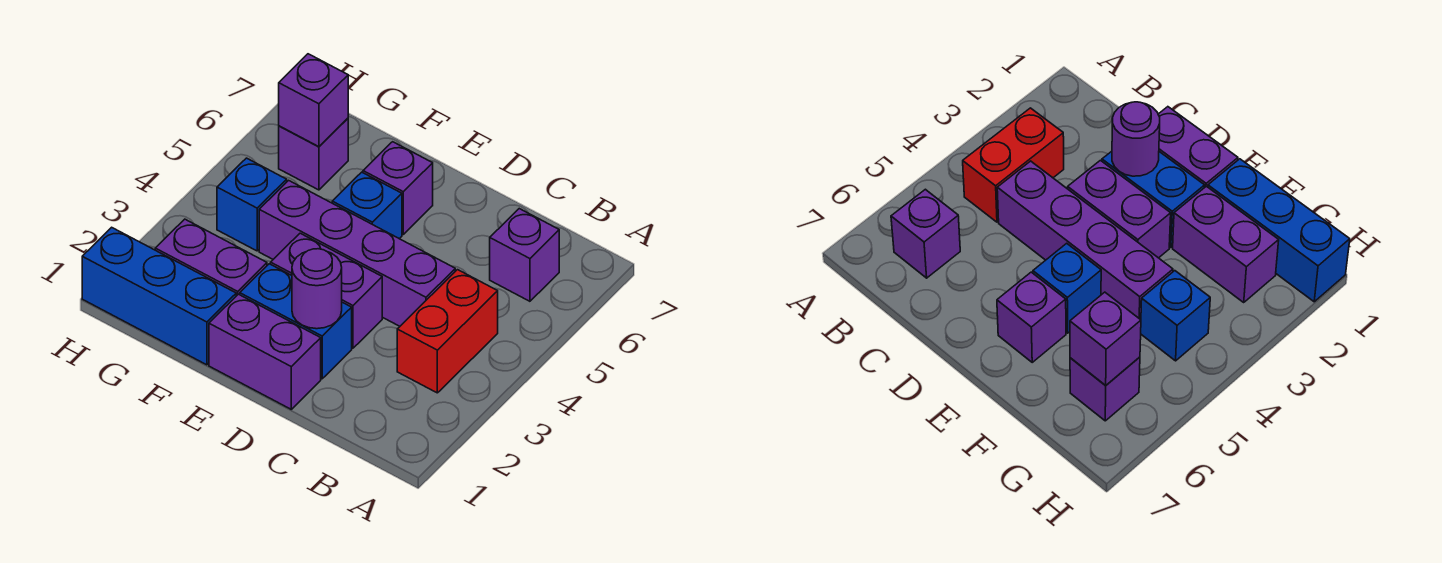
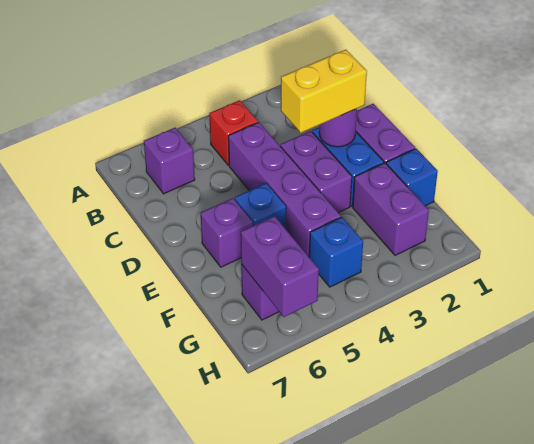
red brick B3:B4 level 1 -> red brick B4 level 1
none -> yellow brick D2:D3 level 3
blue brick F1:H1 level 1 -> blue brick F1 level 1
purple brick G6 level 2 -> purple brick G6:H6 level 2

